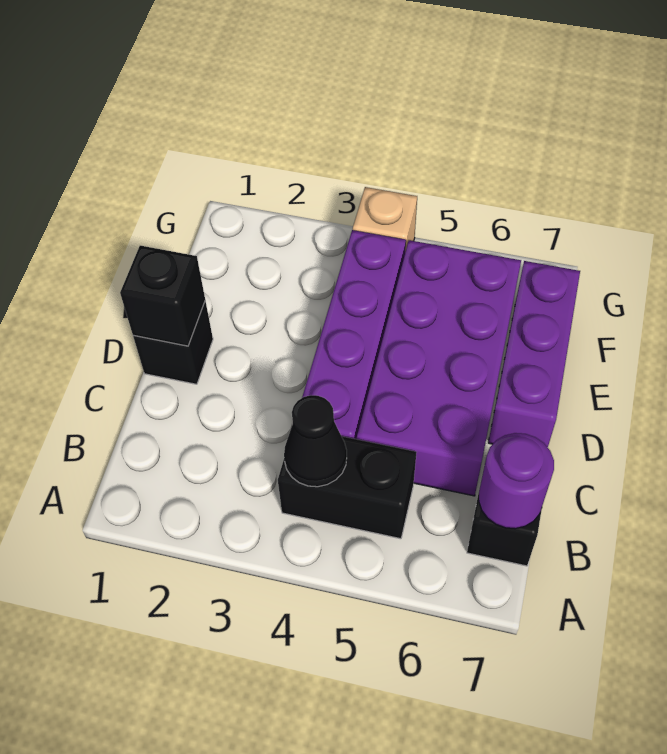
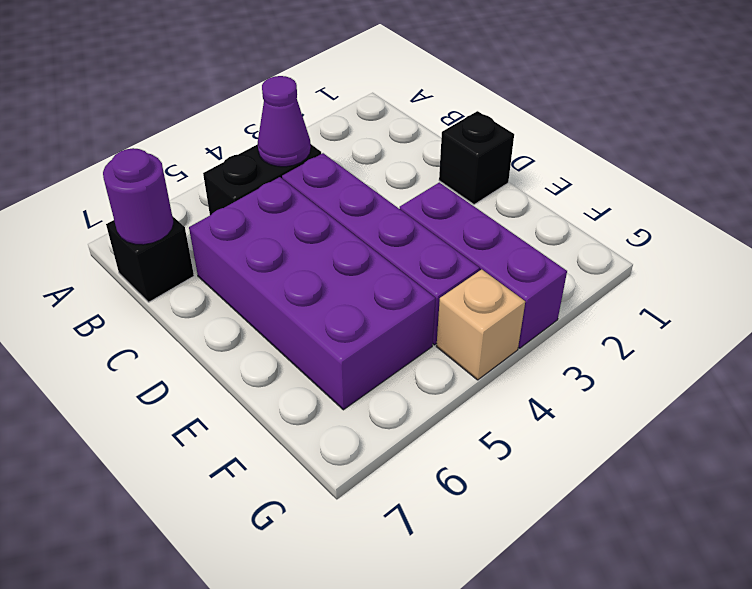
black cone B4 level 2 -> purple cone B4 level 2
black brick D1 level 2 -> none
purple brick D7:F7 level 1 -> purple brick E3:G3 level 1

